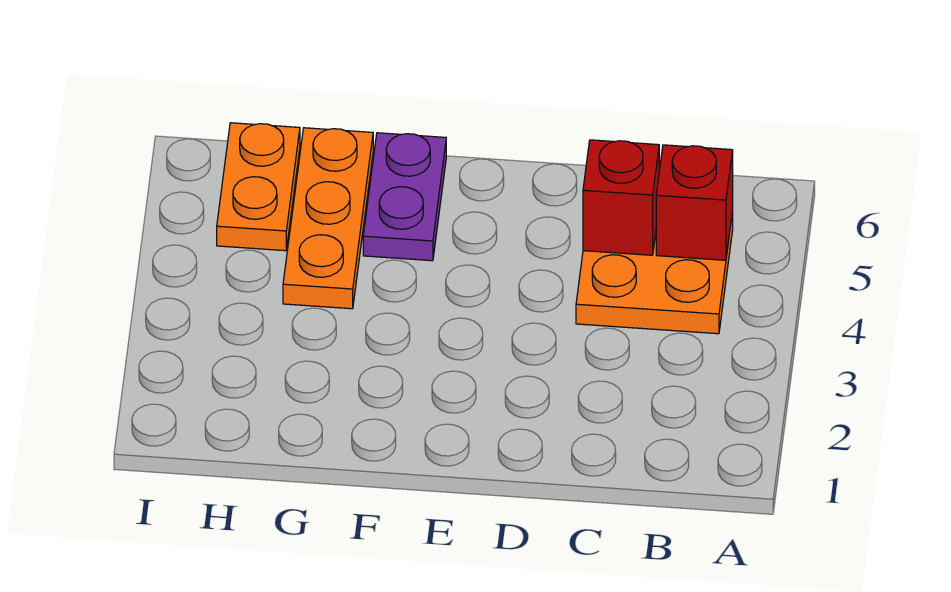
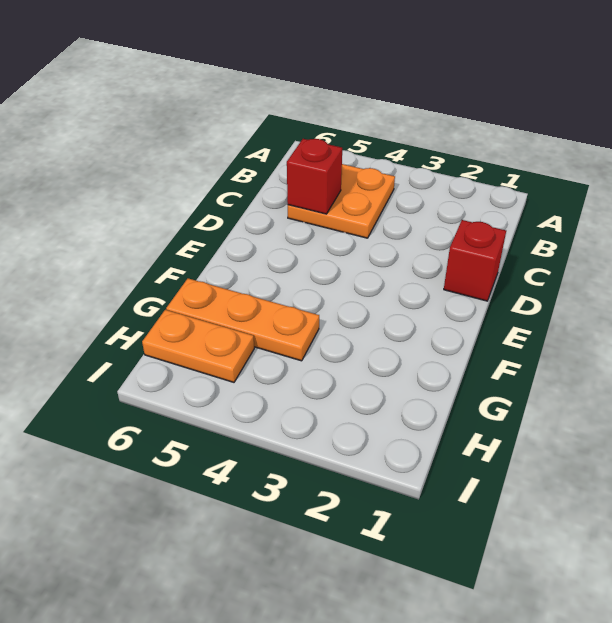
red brick B5 level 2 -> red brick D1 level 1
purple plate F5:F6 level 1 -> none

